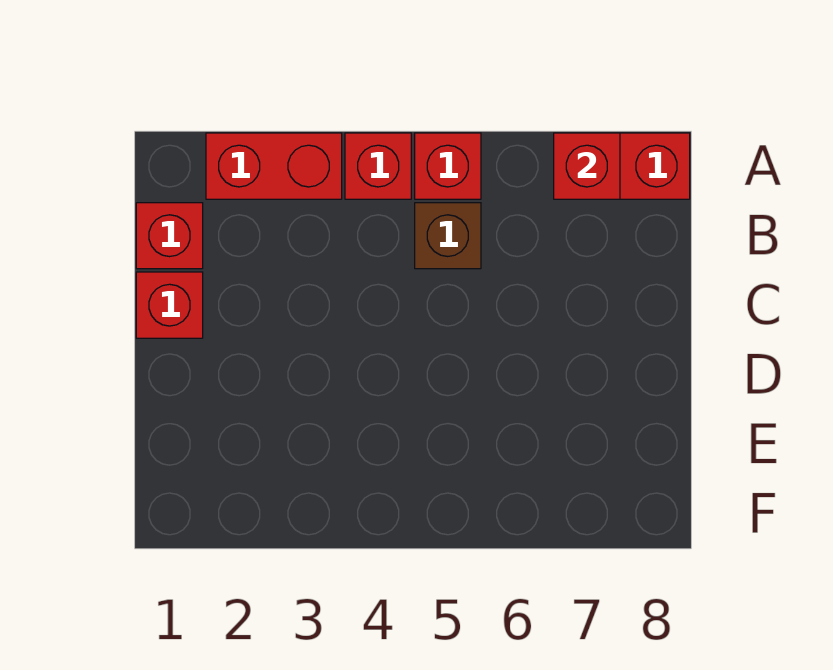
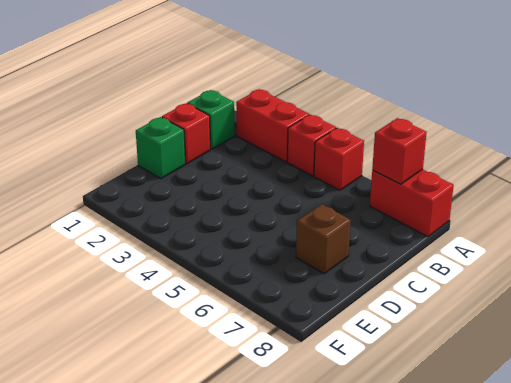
red brick B1 level 1 -> green brick B1 level 1
brown brick B5 level 1 -> brown brick D7 level 1
none -> green brick D1 level 1

